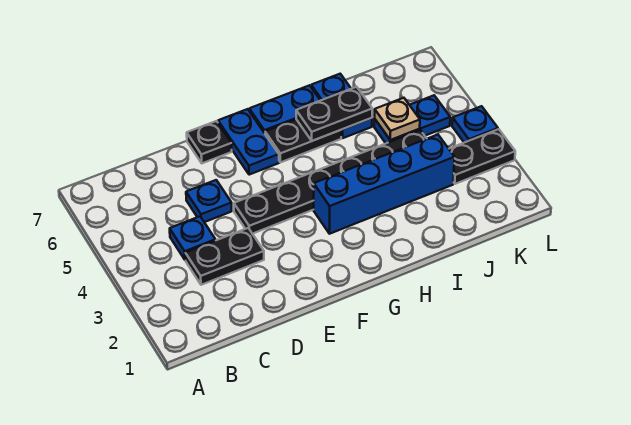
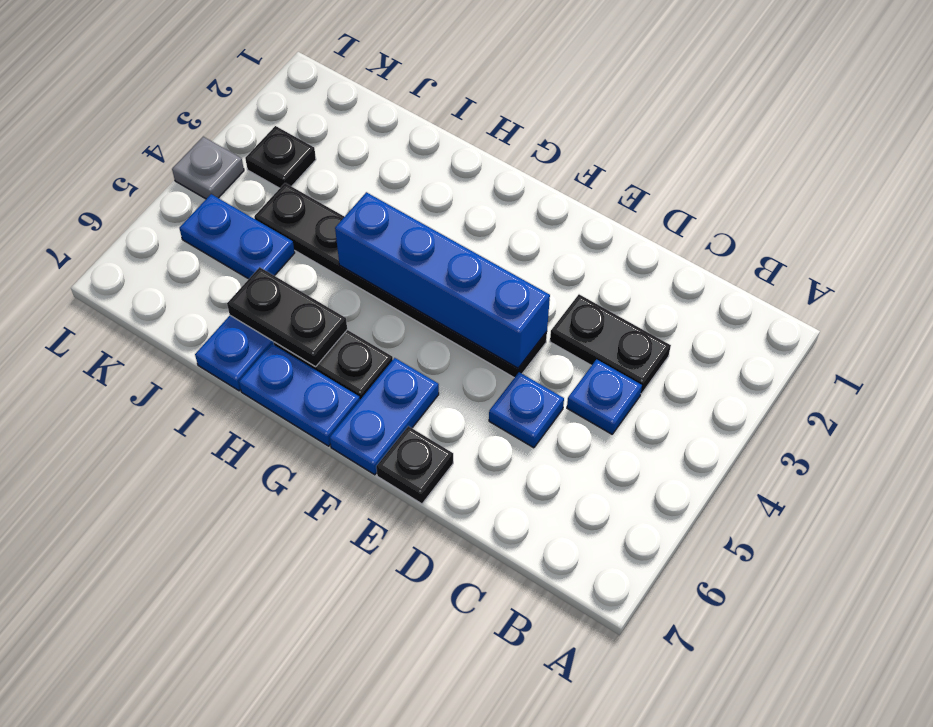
blue brick G3:J3 level 1 -> blue brick E4:H4 level 2
tan plate J5 level 2 -> none
black plate K3:L3 level 1 -> black plate K3 level 1
blue plate L4 level 1 -> grey plate L4 level 1

